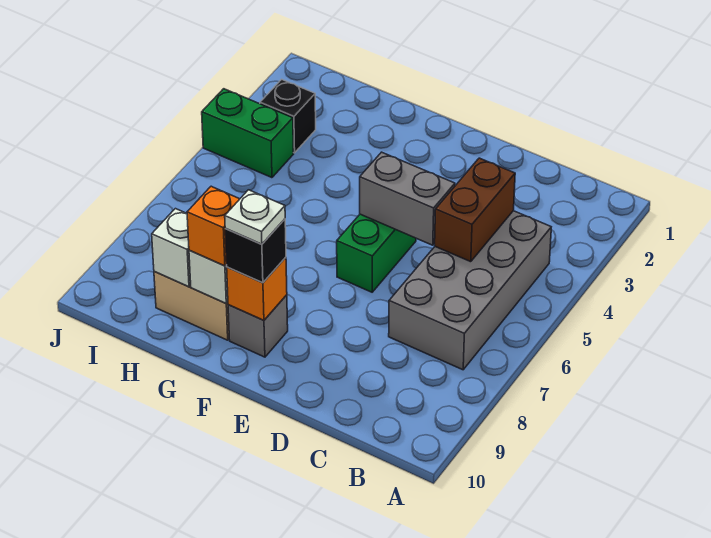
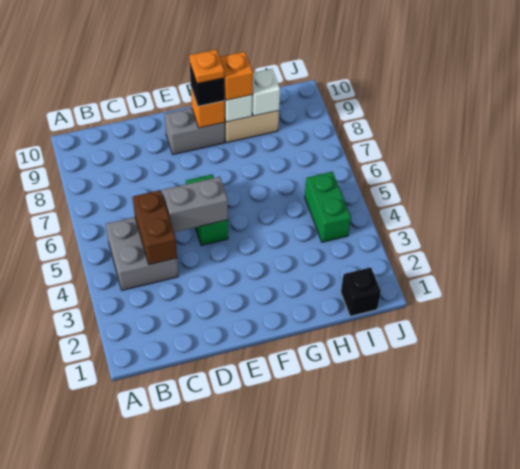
grey brick B4:C7 level 1 -> grey brick B4:C5 level 1
grey brick F9 level 1 -> grey brick E9:F9 level 1
white plate F9 level 4 -> orange plate F9 level 4
black brick I3 level 1 -> black brick I1 level 1
green brick I4:J4 level 1 -> green brick I4:I5 level 1

